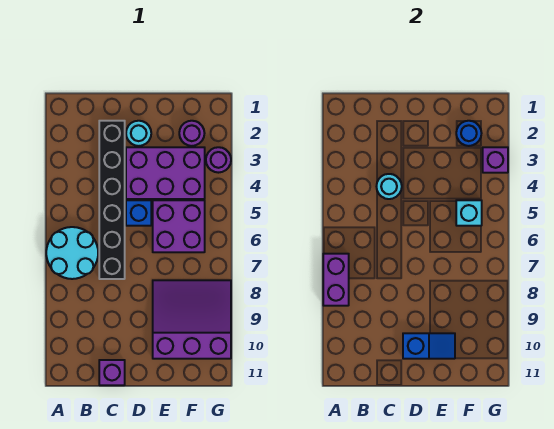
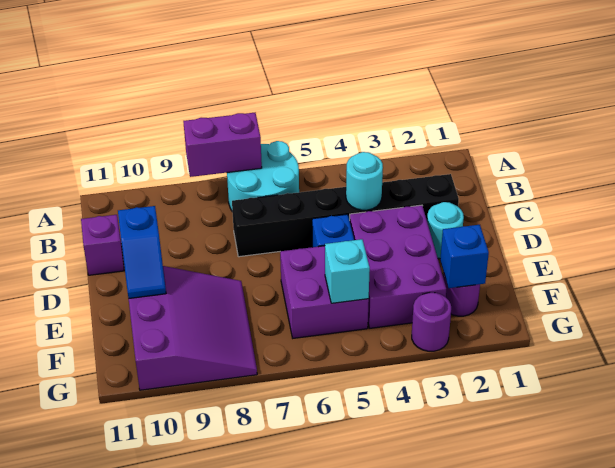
blue round brick F2 level 2 -> blue brick F2 level 2
purple brick G3 level 2 -> none

